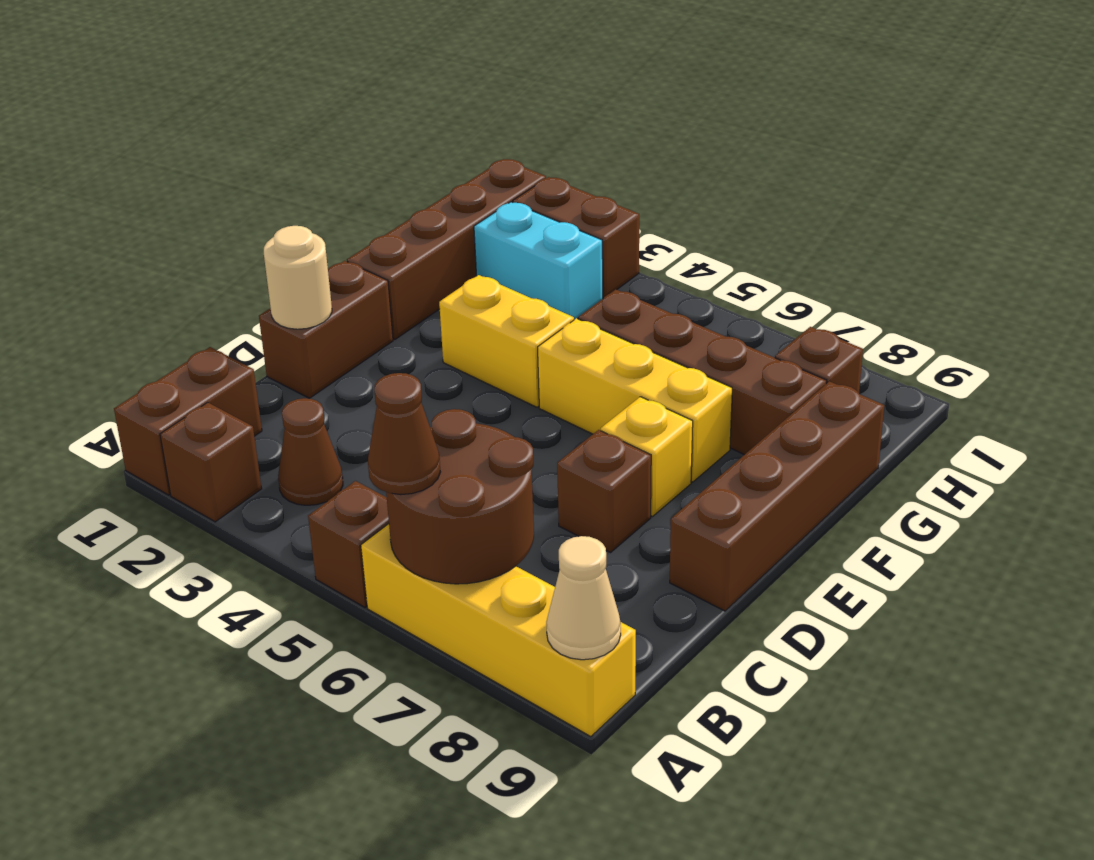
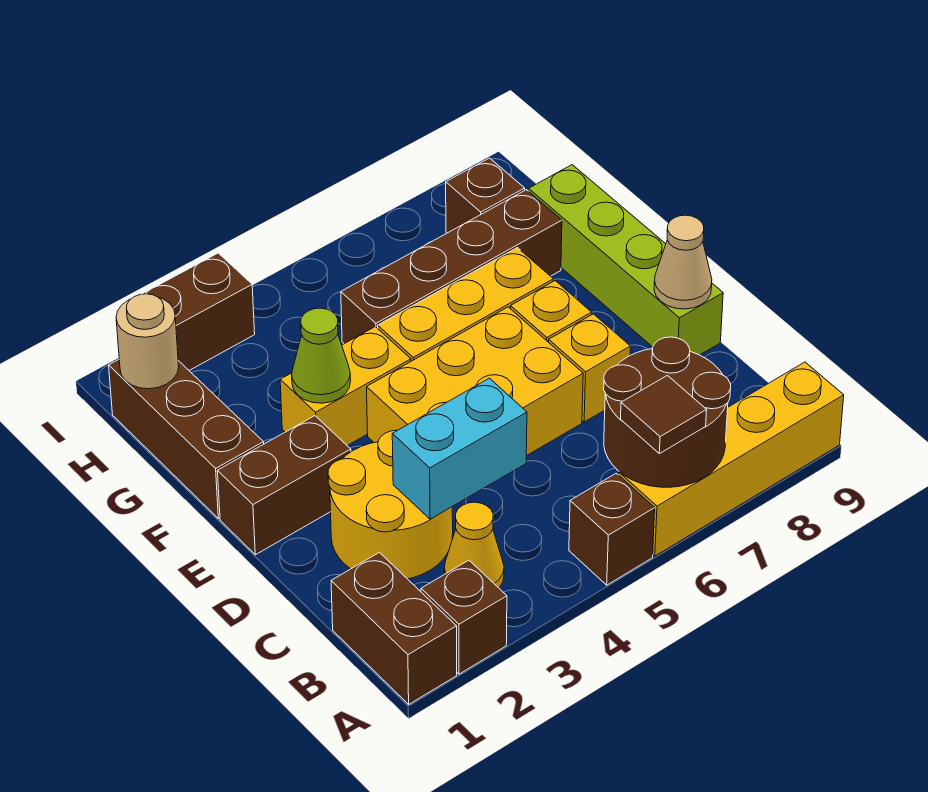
brown cone A6 level 3 -> brown tile A6 level 3
tan cone A9 level 2 -> tan cone D9 level 2
brown cone B3 level 1 -> yellow cone B3 level 1
none -> yellow round brick C2:D3 level 1
brown brick D1:E1 level 1 -> brown brick E1:E2 level 1
tan round brick D1 level 2 -> tan round brick H1 level 2
none -> yellow brick D4:E6 level 1
brown brick D7 level 1 -> yellow brick D7 level 1
brown brick D9:G9 level 1 -> lime brick D9:G9 level 1
brown brick F1:I1 level 1 -> brown brick F1:H1 level 1
none -> lime cone F3 level 2
cyan brick H2:H3 level 1 -> cyan brick C3:C4 level 2

